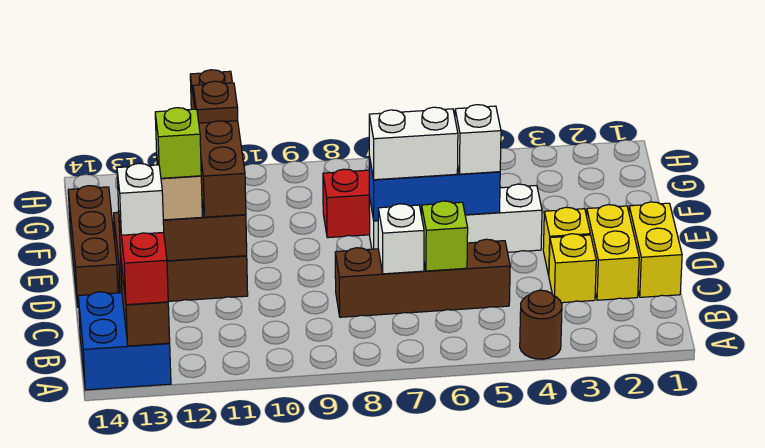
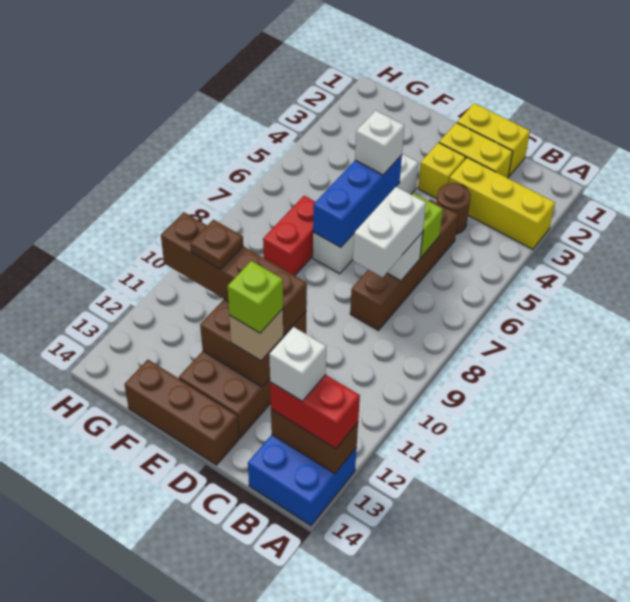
brown round brick A4 level 1 -> brown round brick C4 level 1
yellow brick C3 level 1 -> yellow brick A3:C3 level 1
white brick E6:E7 level 3 -> white brick C7:C8 level 3

